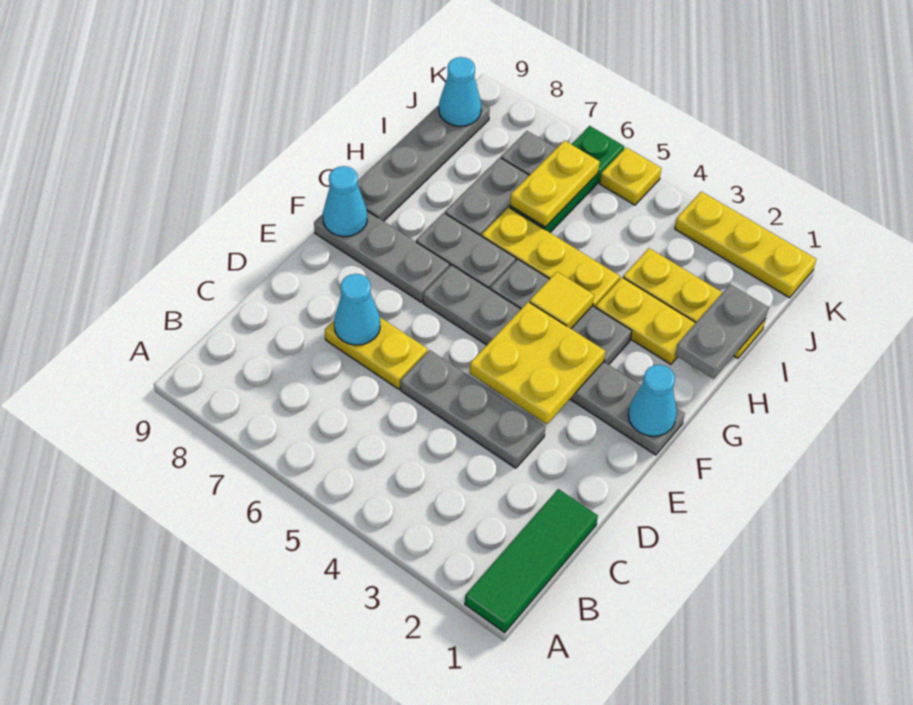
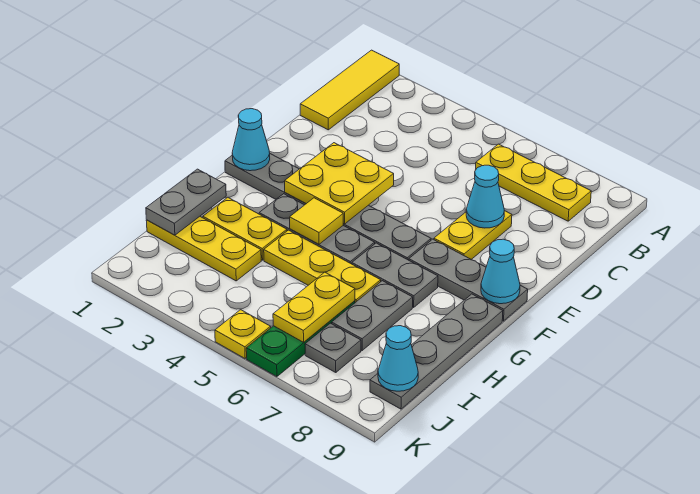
green tile A1:C1 level 1 -> yellow tile A1:C1 level 1
grey plate D3:D5 level 1 -> none
yellow plate D6:D7 level 1 -> yellow plate D7:E7 level 1
yellow plate K1:K3 level 1 -> yellow plate B6:B8 level 1

